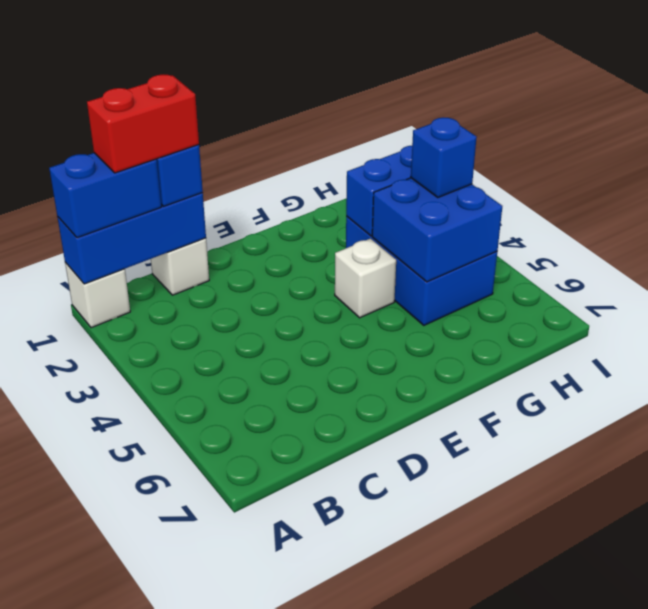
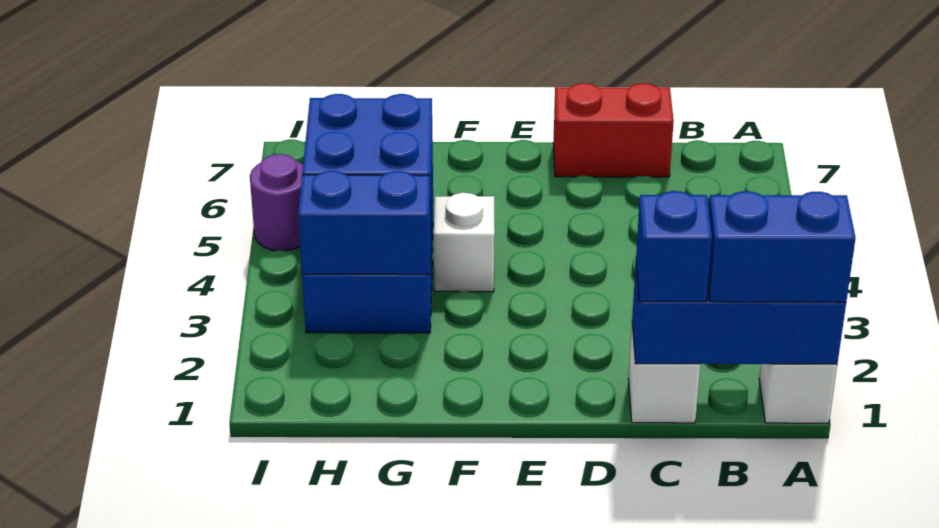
red brick B1:C1 level 4 -> red brick C7:D7 level 1
blue brick H4 level 3 -> none
none -> purple round brick I5 level 1

